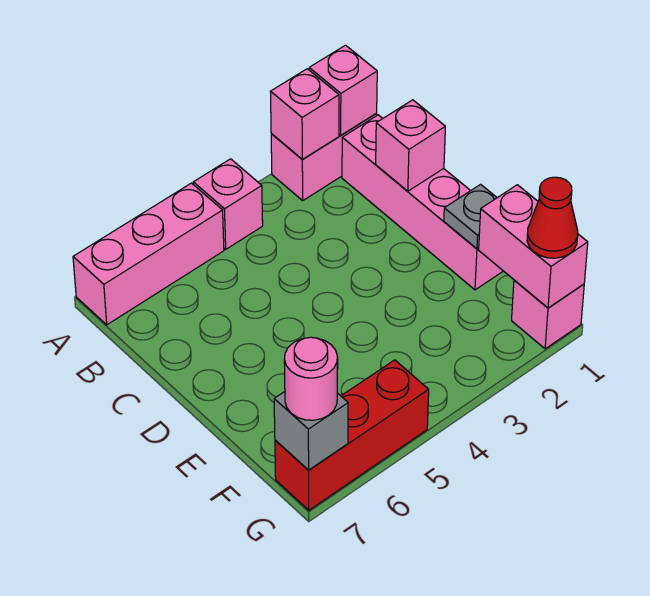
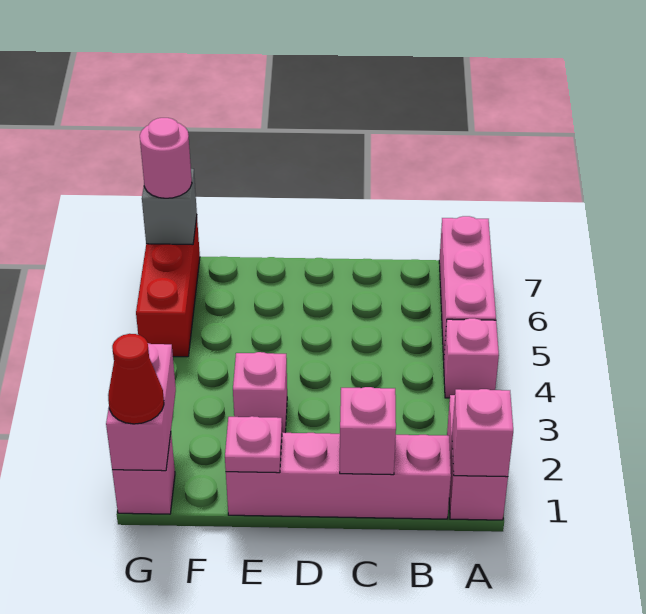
pink brick A2 level 2 -> pink brick E3 level 1
grey plate E1 level 2 -> pink plate E1 level 2
pink brick F1:G1 level 2 -> pink brick G1:G2 level 2

